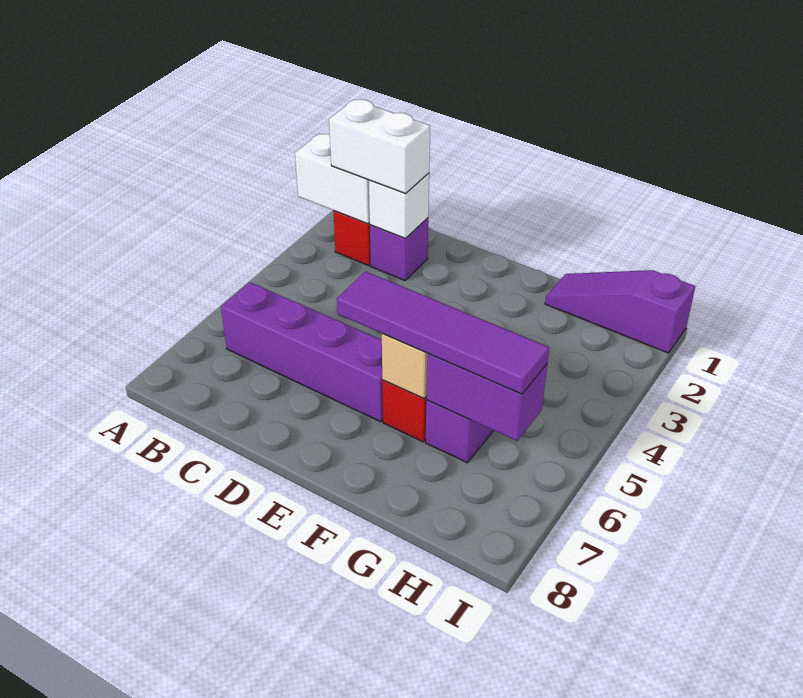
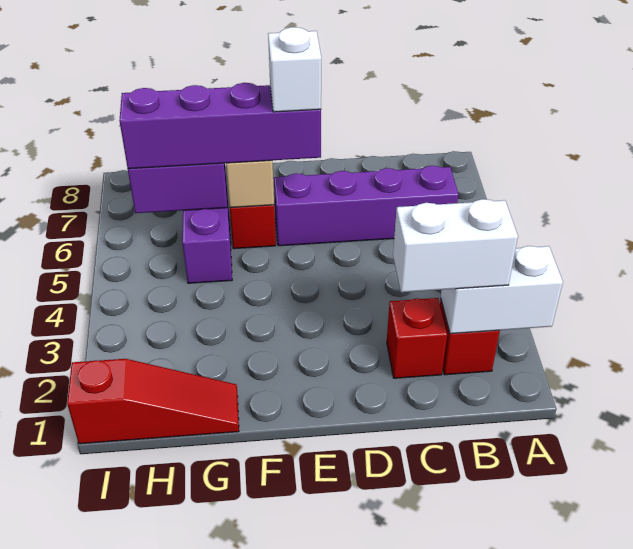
purple brick C2 level 1 -> red brick C2 level 1
white brick C2 level 2 -> white brick E6 level 4
purple tile E6:H6 level 3 -> purple brick E6:H6 level 3
purple slope G1:I1 level 1 top I -> red slope G1:I1 level 1 top I

